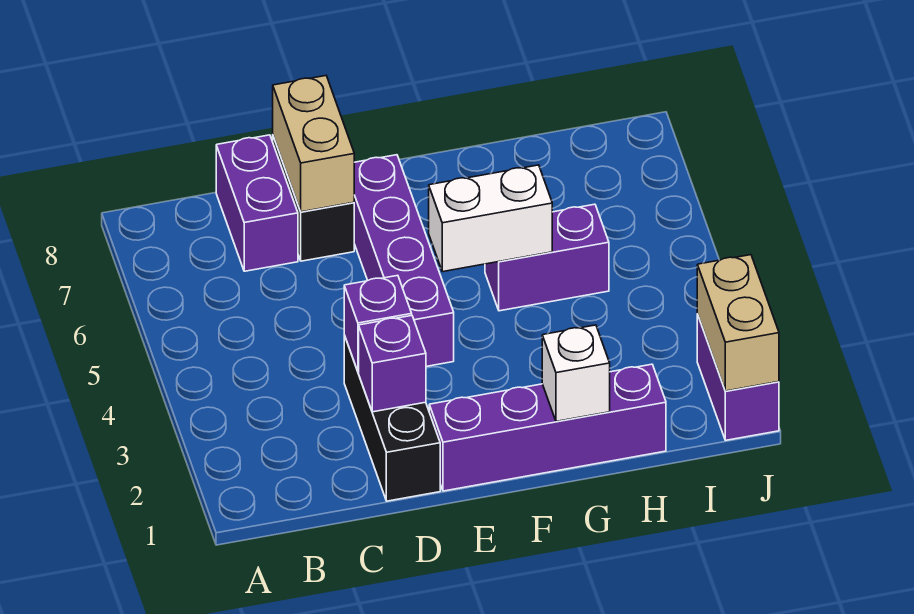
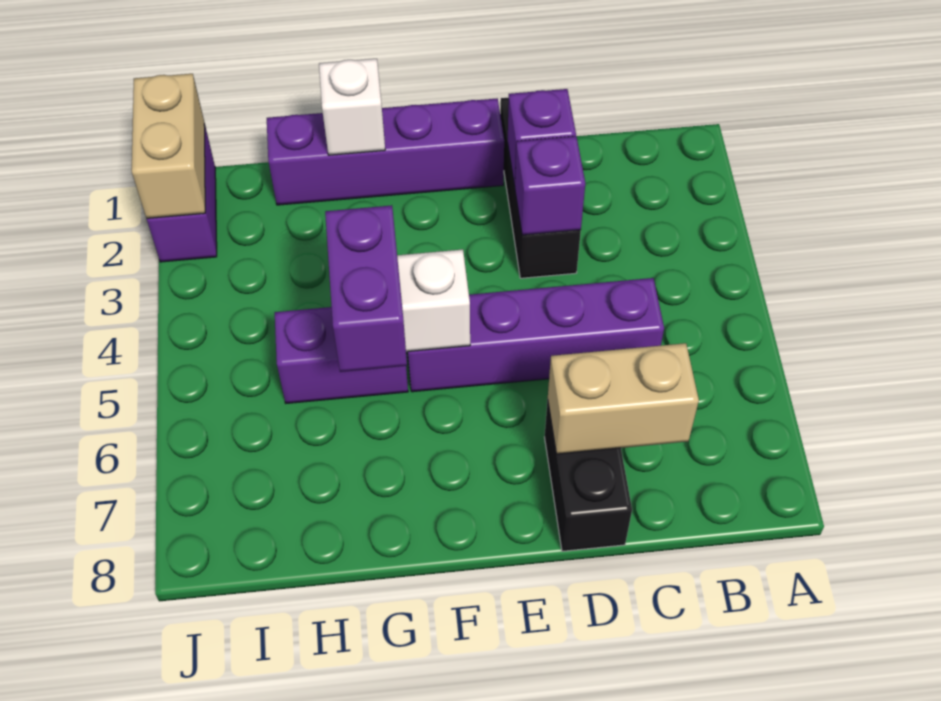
purple brick C7:C8 level 1 -> purple brick G5:G6 level 3
tan brick D7:D8 level 2 -> tan brick C7:D7 level 2
purple brick E4:E7 level 1 -> purple brick C5:F5 level 1

